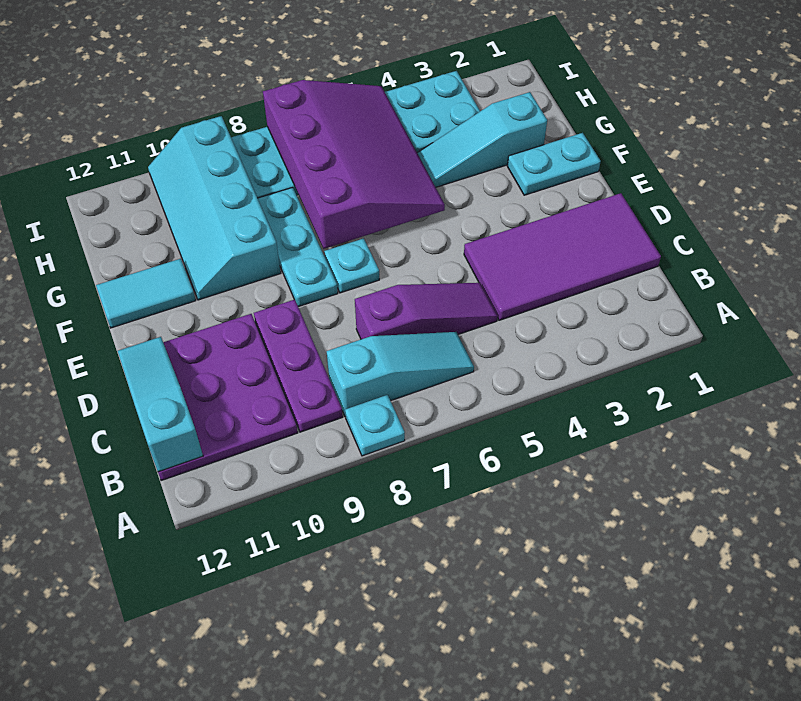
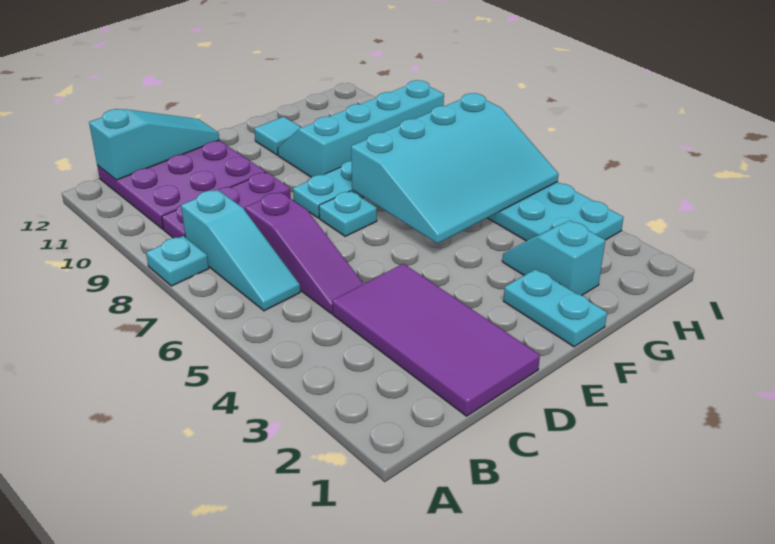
purple slope F5:I7 level 2 top 7 -> cyan slope F5:I7 level 2 top 7
cyan tile F11:F12 level 1 -> cyan tile F11 level 1
cyan slope G2:G4 level 1 top 2 -> cyan slope G2:G3 level 1 top 2

